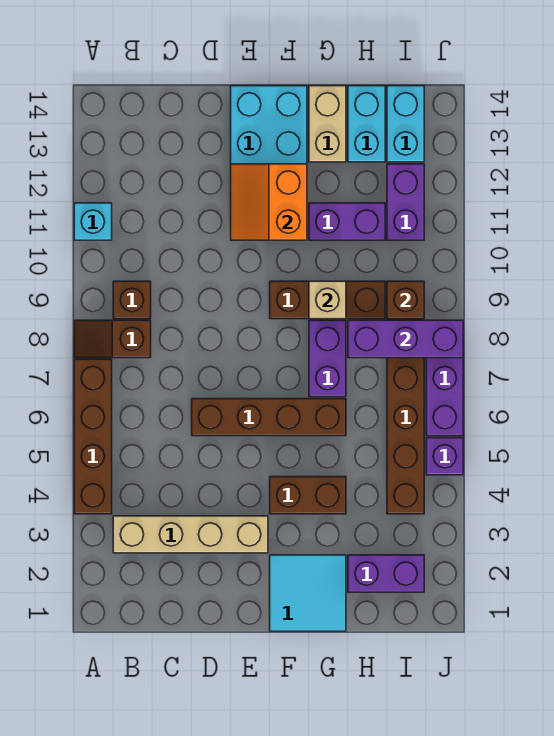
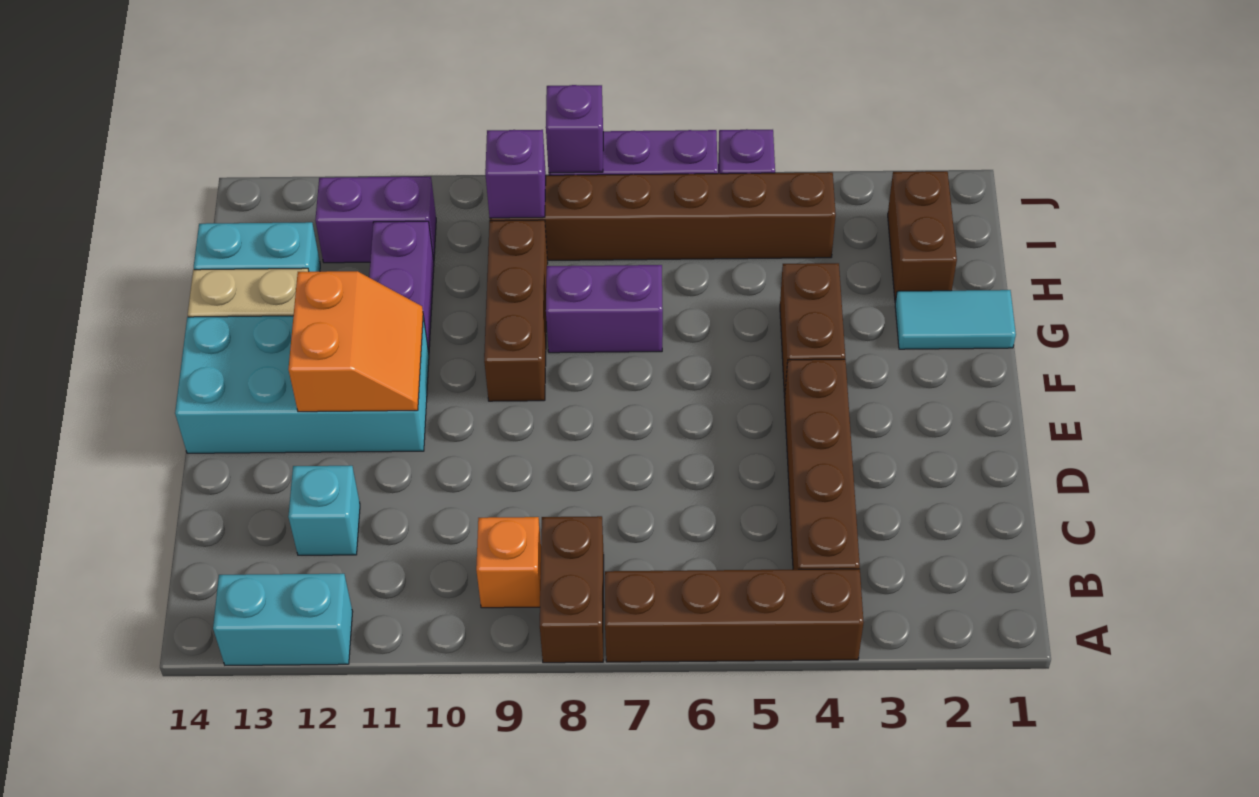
brown slope A8:B8 level 1 top B -> brown brick A8:B8 level 1
cyan brick A11 level 1 -> cyan brick C12 level 1
tan brick B3:E3 level 1 -> none
brown brick B9 level 1 -> orange brick B9 level 1
brown brick D6:G6 level 1 -> brown brick B4:E4 level 1
orange slope E11:F12 level 2 top F -> orange slope E11:F12 level 2 top 12
cyan tile F1:G2 level 1 -> cyan tile G1:G2 level 1
tan brick G9 level 2 -> none
purple brick H2:I2 level 1 -> brown brick H2:I2 level 1
purple brick H8:J8 level 2 -> purple brick J8 level 2
brown brick I9 level 2 -> purple brick I9 level 2
cyan brick I13:I14 level 1 -> cyan brick A12:A13 level 1

